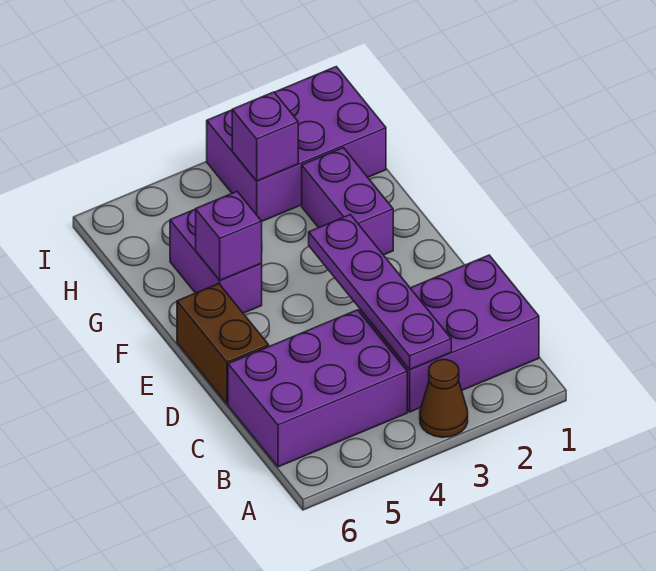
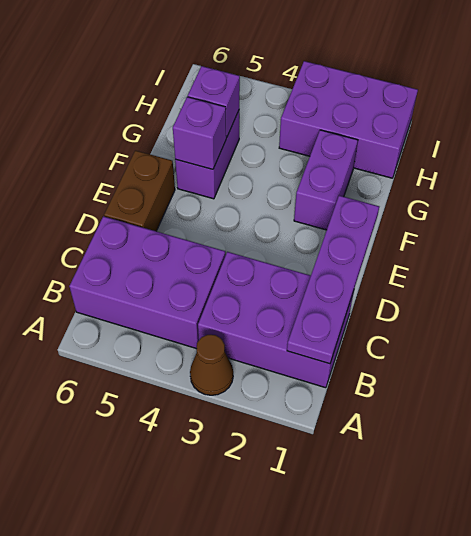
purple plate B3:E3 level 2 -> purple plate B1:E1 level 2
purple brick H3 level 2 -> purple brick G5 level 2

